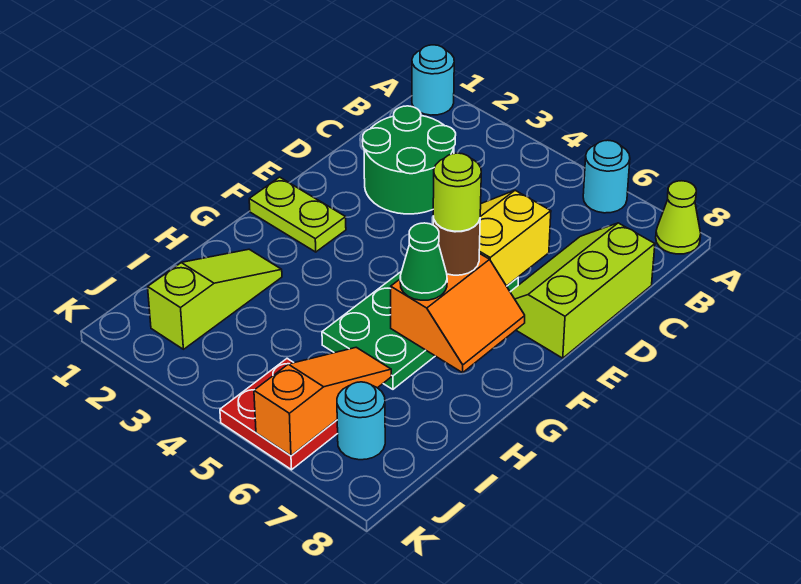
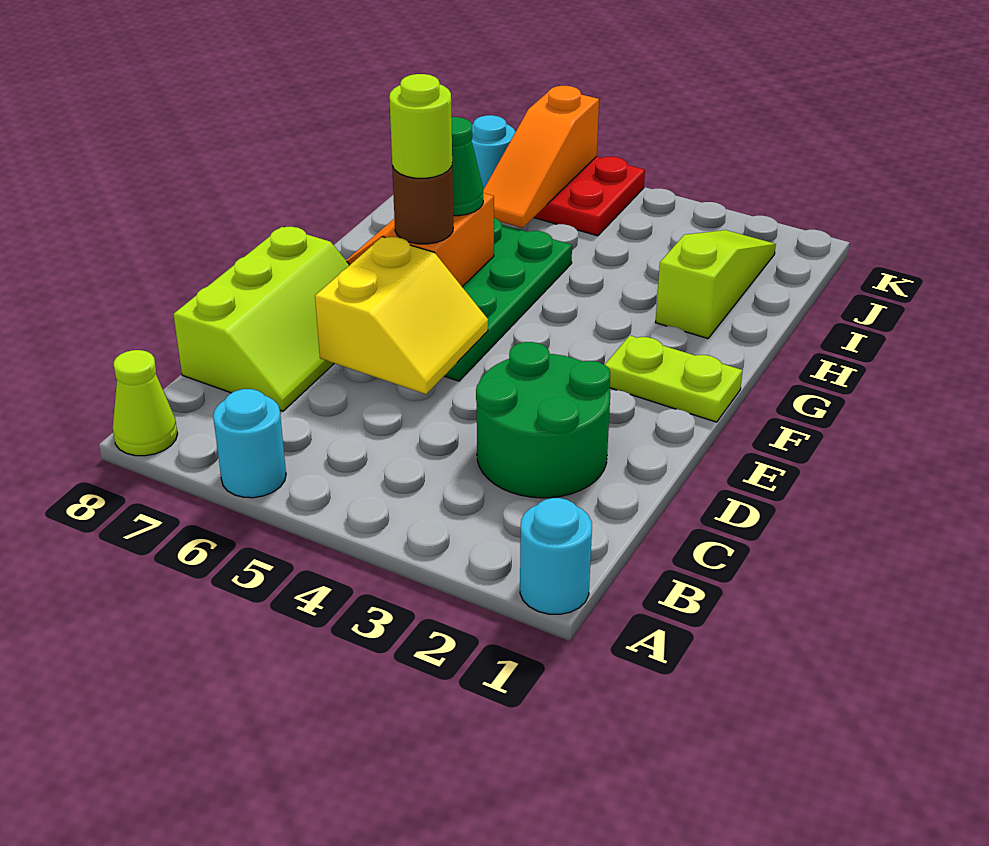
lime slope H2:J2 level 1 top J -> lime slope H2:J2 level 1 top H

